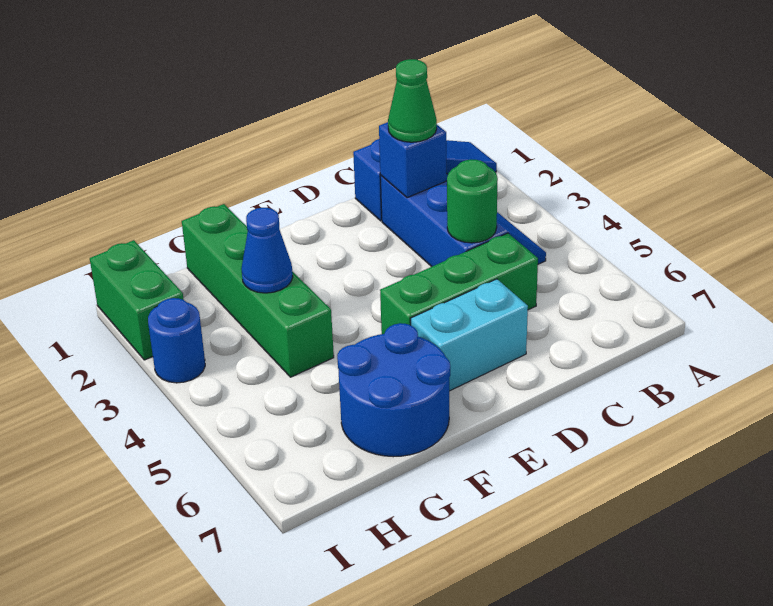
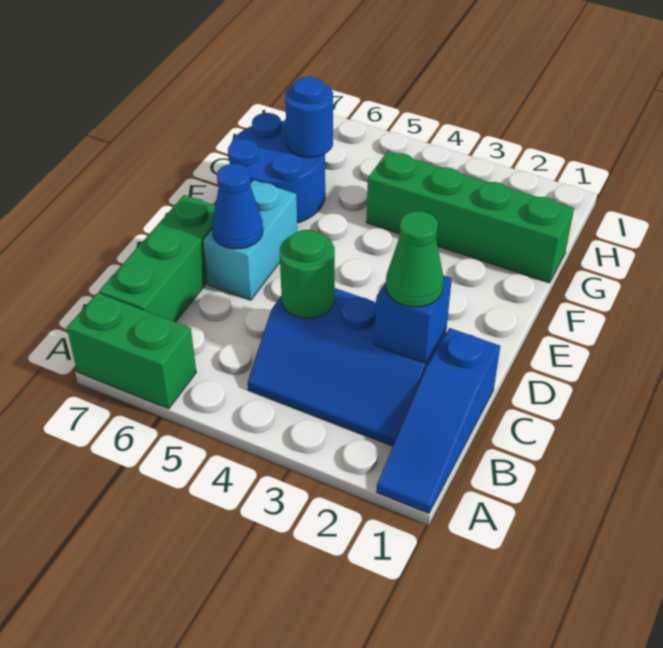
green brick C5:E5 level 1 -> green brick B7:D7 level 1
blue cone G3 level 2 -> blue cone D6 level 2
green brick I1:I2 level 1 -> green brick A6:A7 level 1
blue round brick I3 level 1 -> blue round brick G6 level 2

